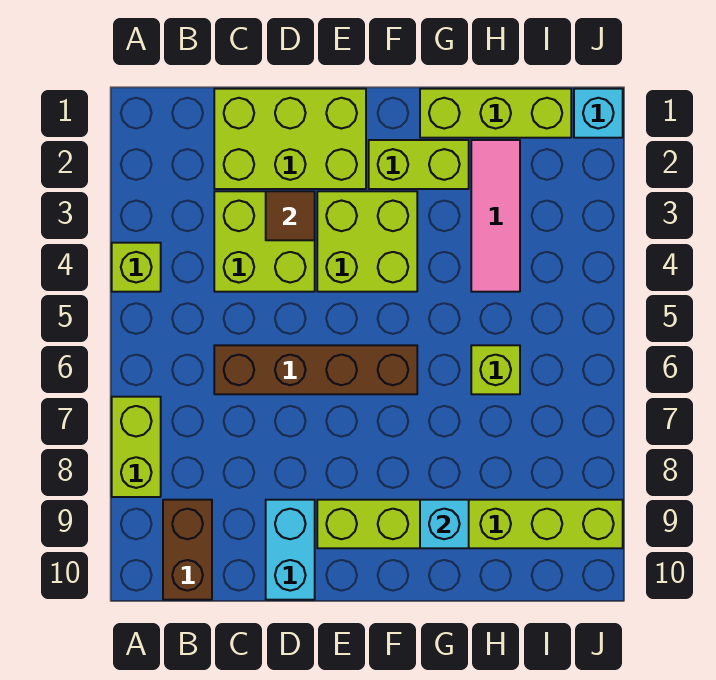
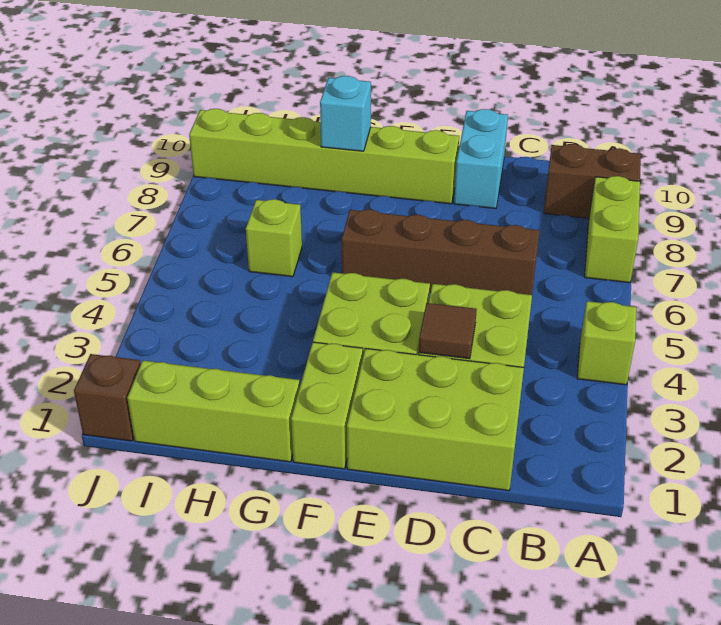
brown brick B9:B10 level 1 -> brown brick A9:B9 level 1
lime brick F2:G2 level 1 -> lime brick F1:F2 level 1
pink tile H2:H4 level 1 -> none
cyan brick J1 level 1 -> brown brick J1 level 1

